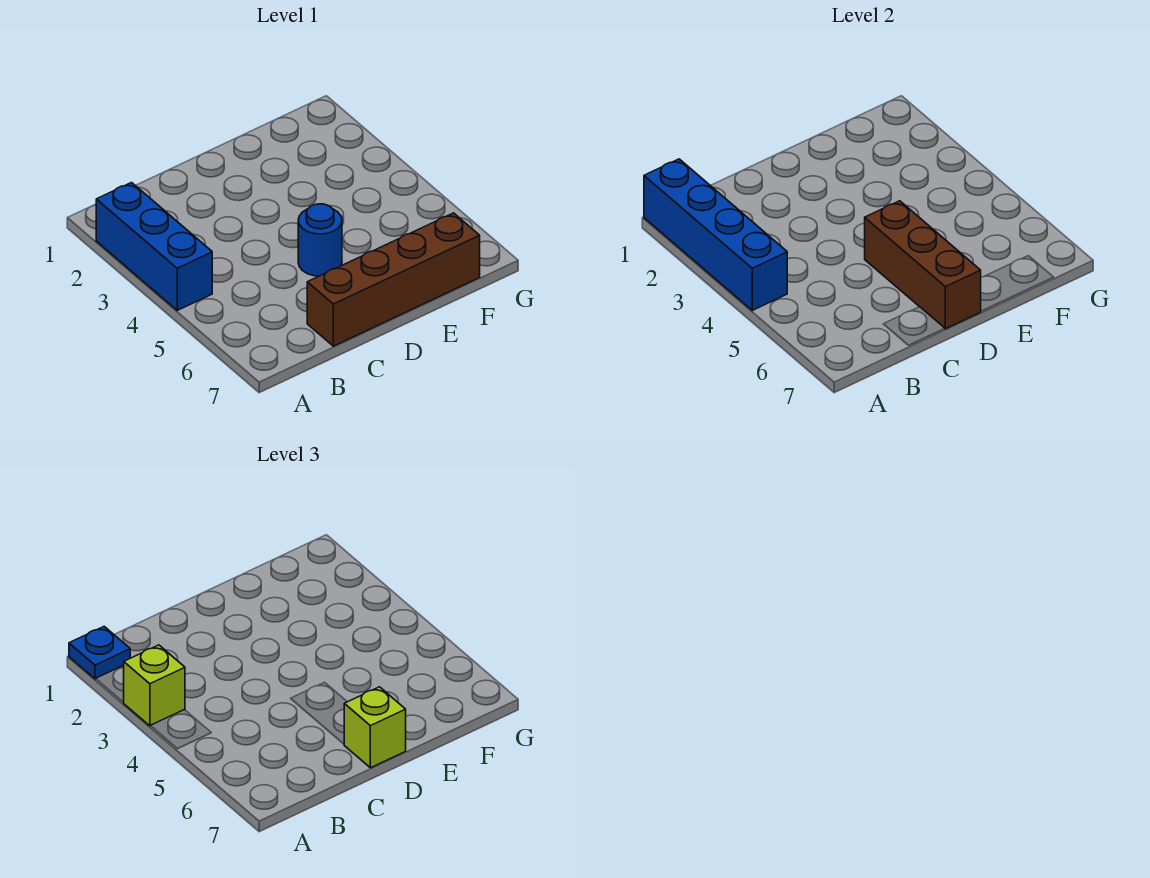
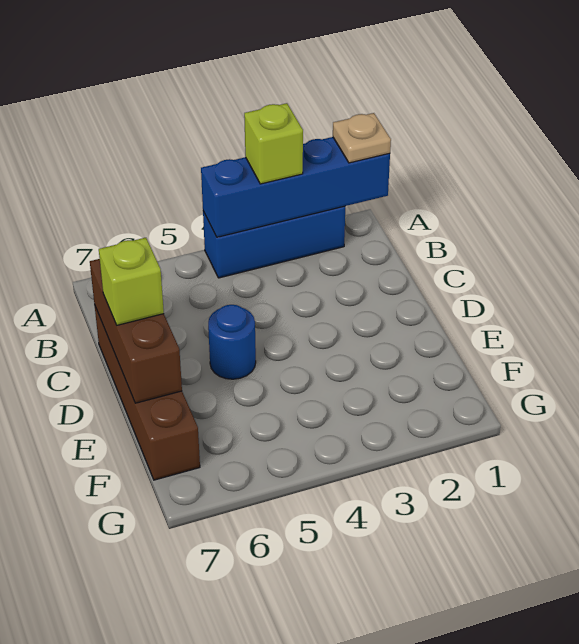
blue plate A1 level 3 -> tan plate A1 level 3
brown brick D5:D7 level 2 -> brown brick C7:E7 level 2

